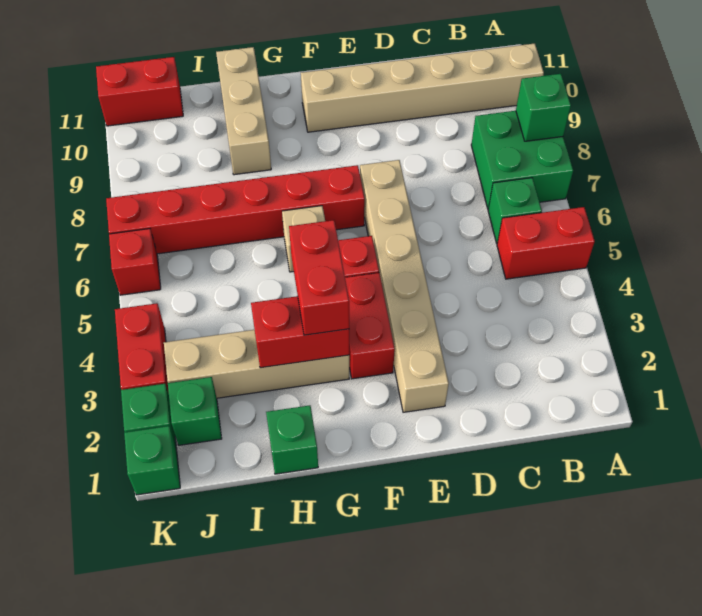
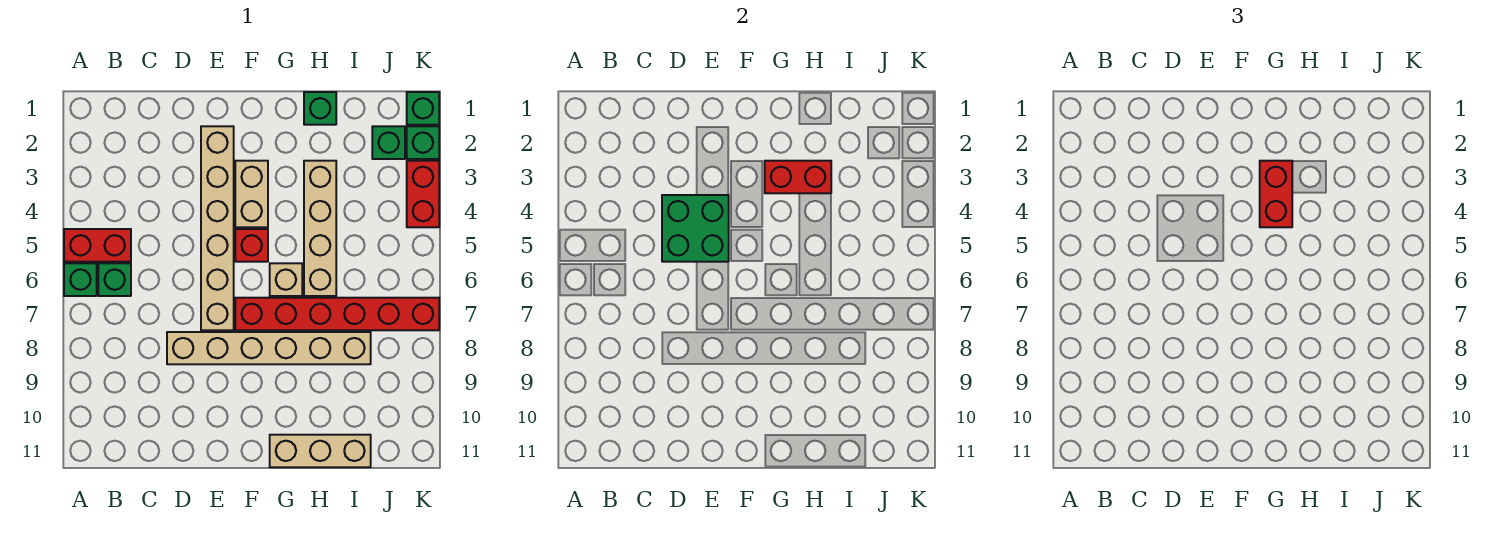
green brick A7:B8 level 1 -> green brick D4:E5 level 2
green brick A8 level 2 -> green brick A6 level 1
tan brick A10:F10 level 1 -> tan brick D8:I8 level 1
red brick F3:F4 level 1 -> tan brick F3:F4 level 1
tan brick G3:J3 level 1 -> tan brick H3:H6 level 1
tan brick H9:H11 level 1 -> tan brick G11:I11 level 1
red brick J11:K11 level 1 -> none
red brick K6 level 1 -> none

